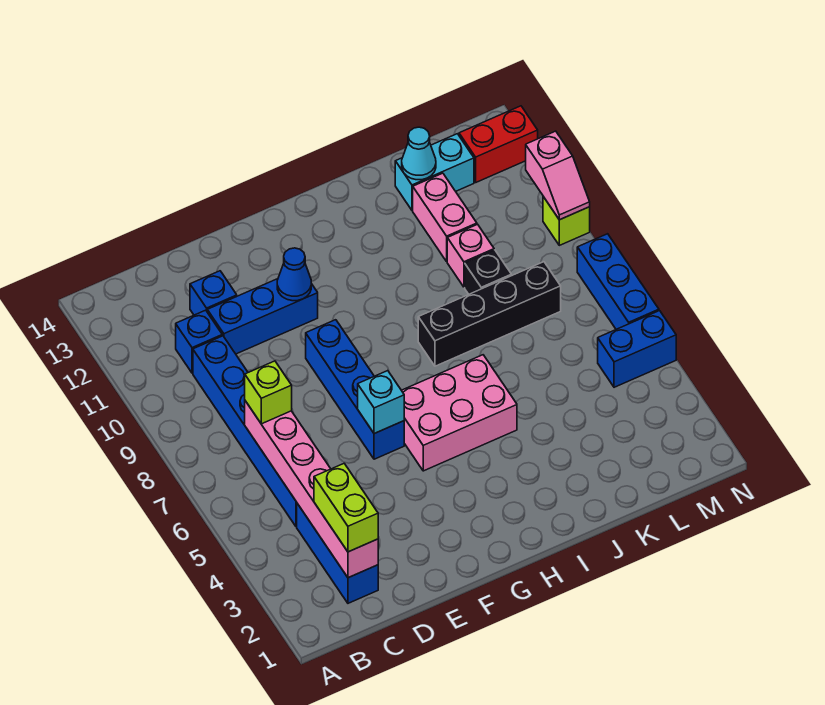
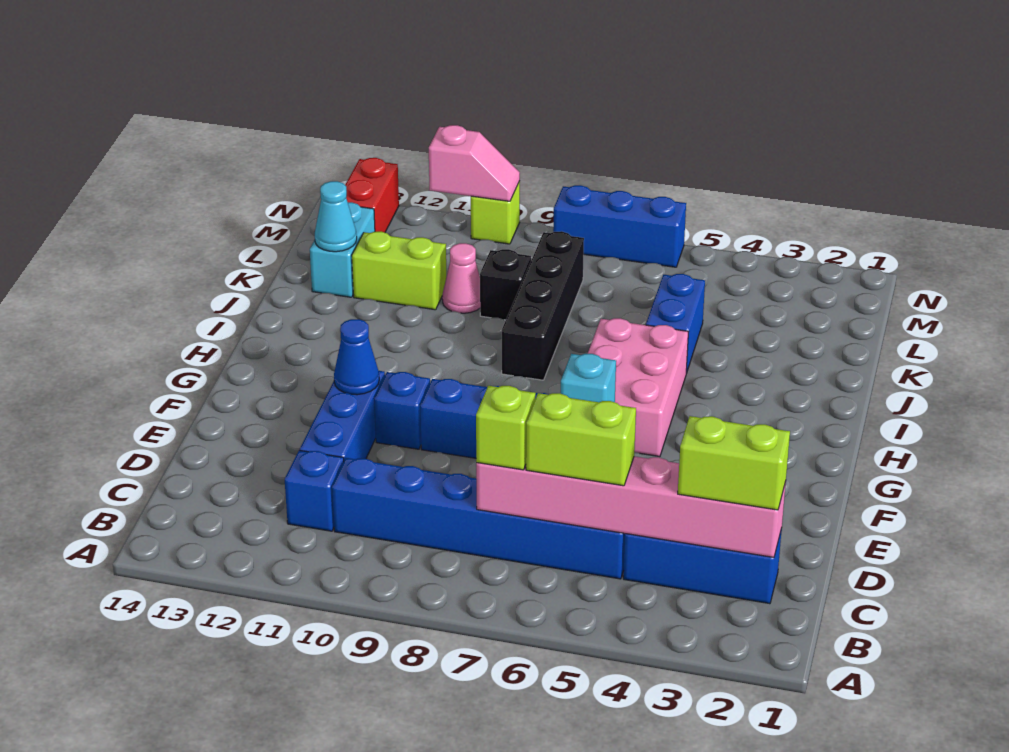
none -> lime brick C5:C6 level 3
blue brick D12 level 1 -> blue brick F10 level 1
pink brick K10 level 1 -> pink cone K10 level 1
pink brick K11:K12 level 1 -> lime brick K11:K12 level 1
blue brick M5:N5 level 1 -> blue brick J5:K5 level 1

